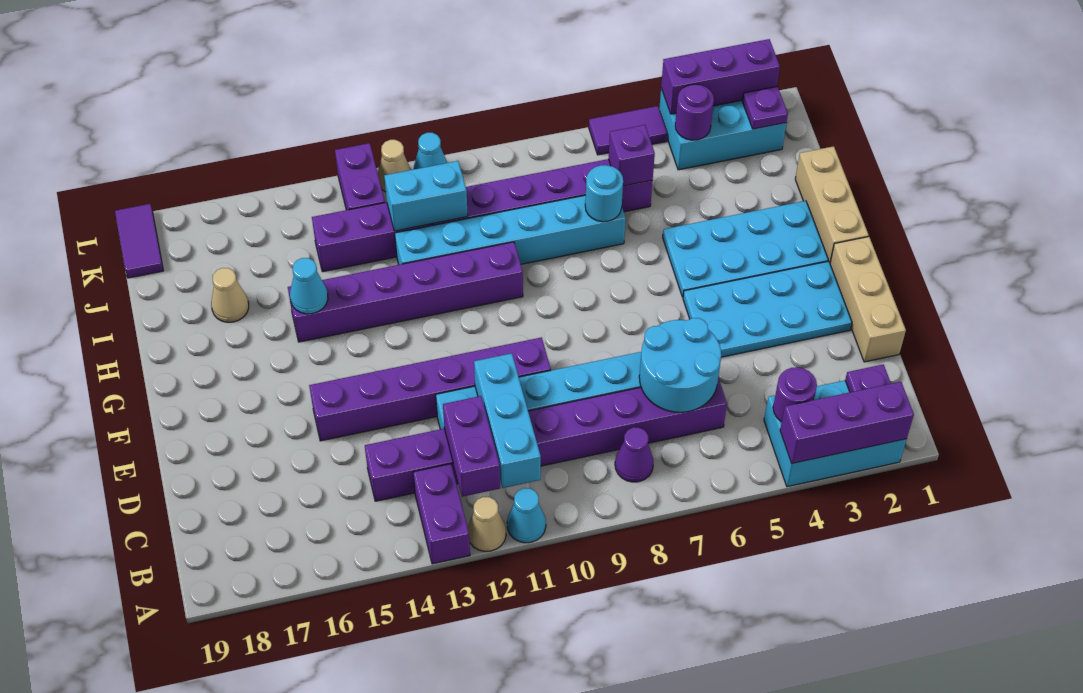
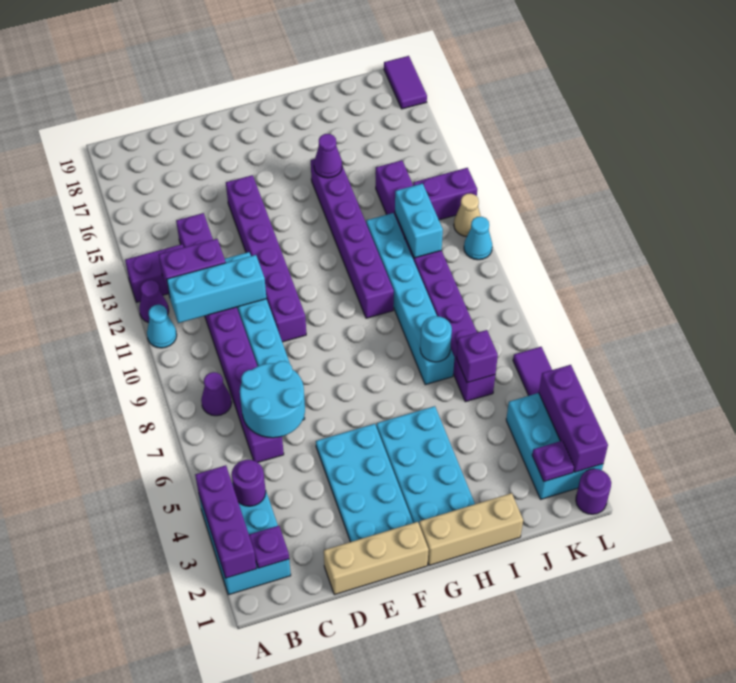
tan cone A12 level 1 -> purple cone A12 level 1
cyan cone H15 level 2 -> purple cone H15 level 2
tan cone I17 level 1 -> none
purple round brick K4 level 2 -> purple round brick L1 level 1
purple tile K19:L19 level 1 -> purple tile L18:L19 level 1

